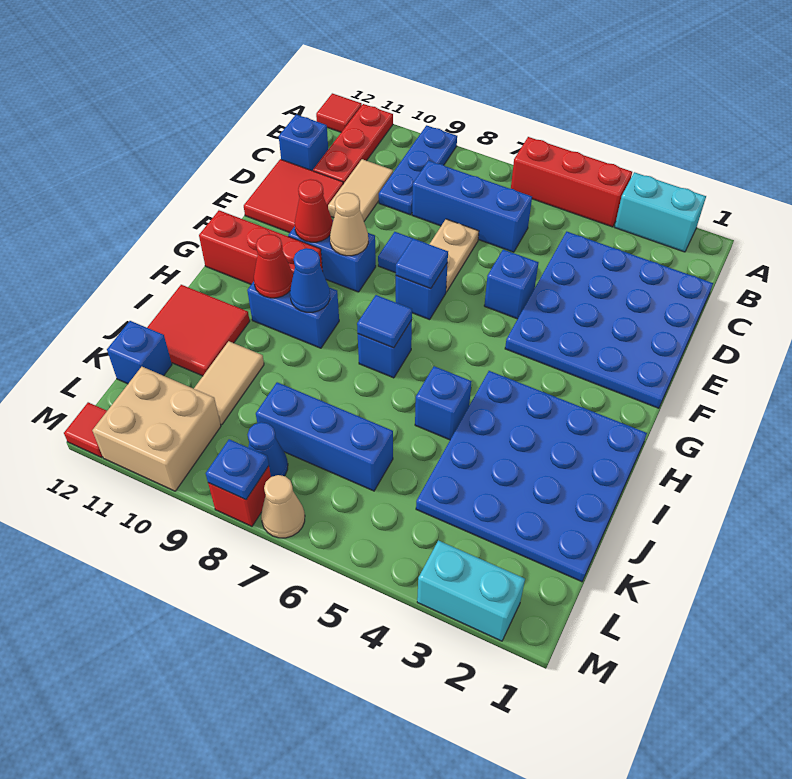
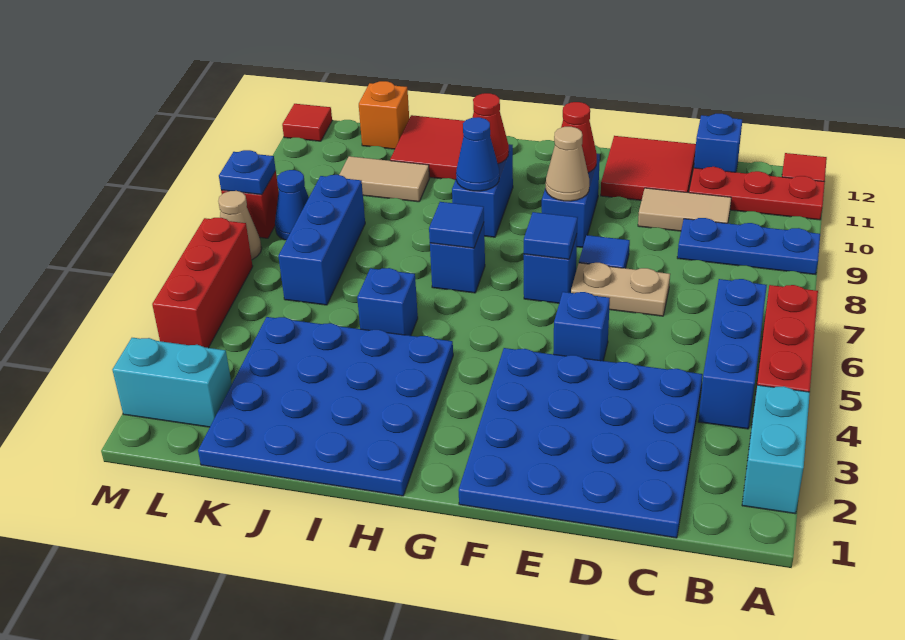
blue brick C6:C8 level 1 -> blue brick B4:B6 level 1
red brick G10:G12 level 1 -> red brick M4:M6 level 1
blue brick K12 level 1 -> orange brick K12 level 1
tan brick L10:M11 level 1 -> none
cyan brick M2:M3 level 1 -> cyan brick L2:M2 level 1

